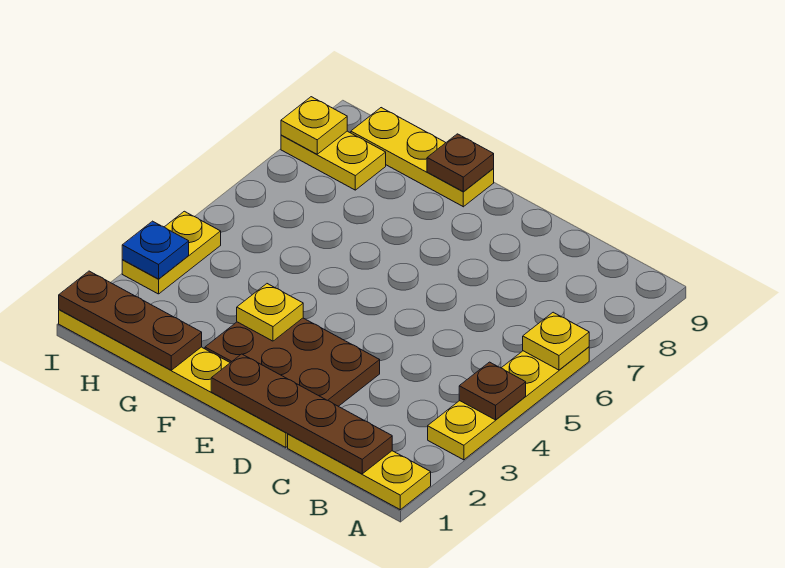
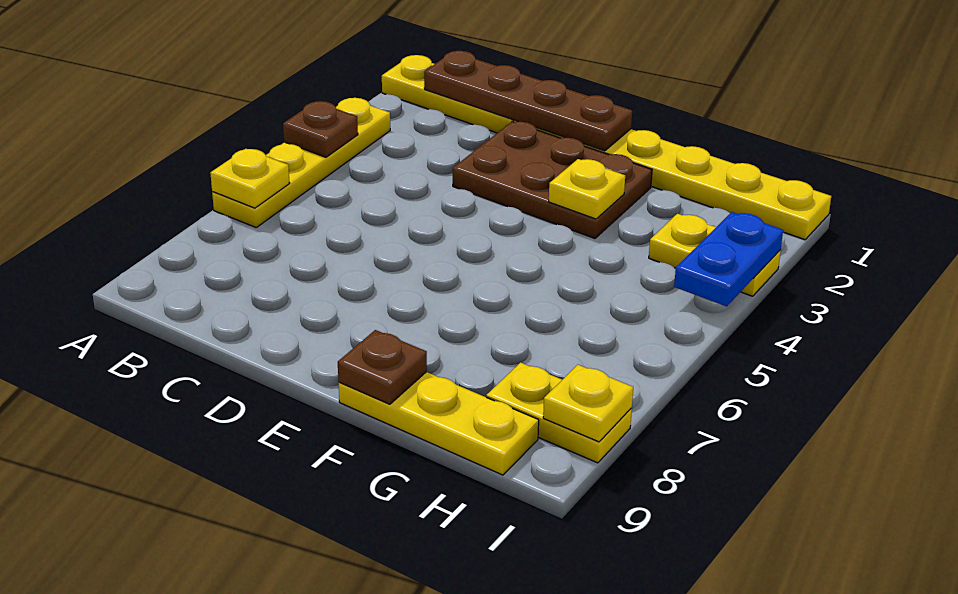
brown plate G1:I1 level 2 -> none
yellow plate I3:I4 level 1 -> yellow plate H3:I3 level 1
blue plate I3 level 2 -> blue plate I3:I4 level 2

